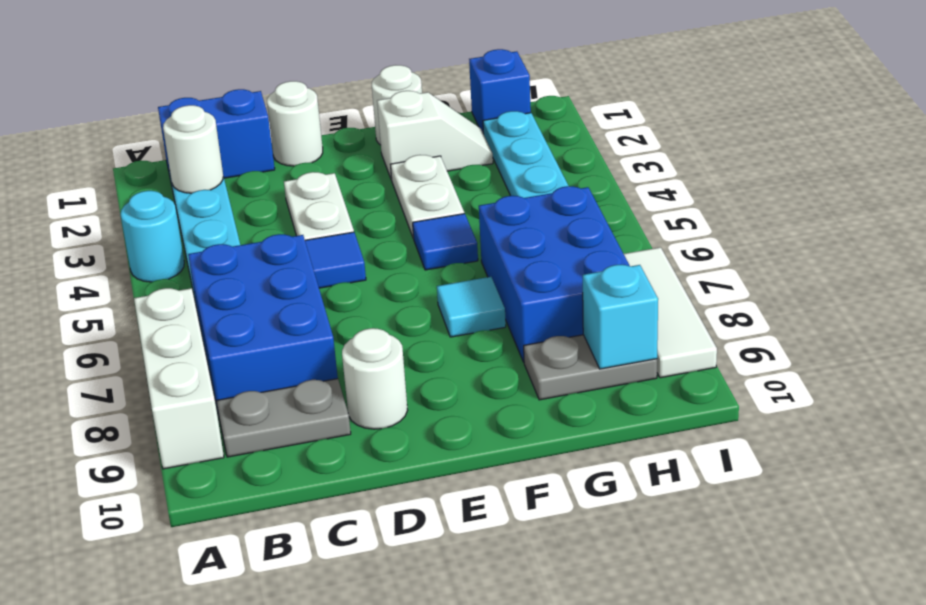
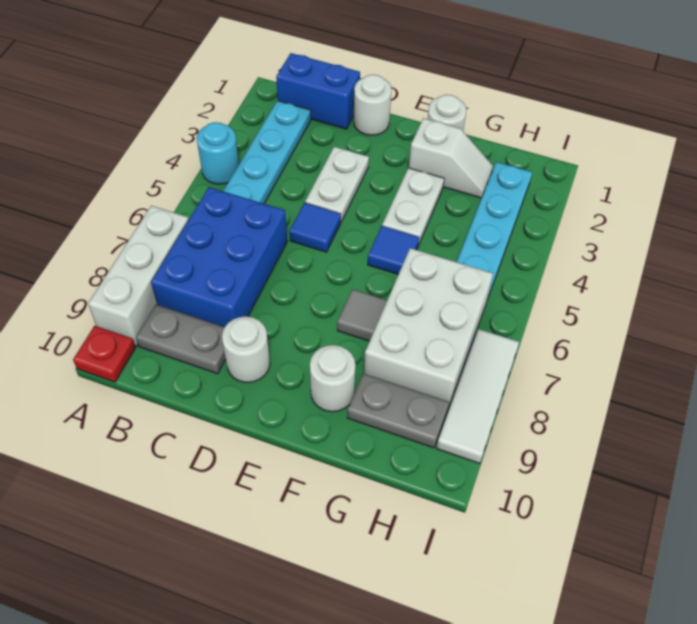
none -> red plate A10 level 1
white round brick B2 level 2 -> white round brick F9 level 1
cyan tile F7 level 1 -> grey tile F7 level 1
blue brick G6:H8 level 1 -> white brick G6:H8 level 1
blue brick H1 level 1 -> none
cyan brick H9 level 2 -> none

